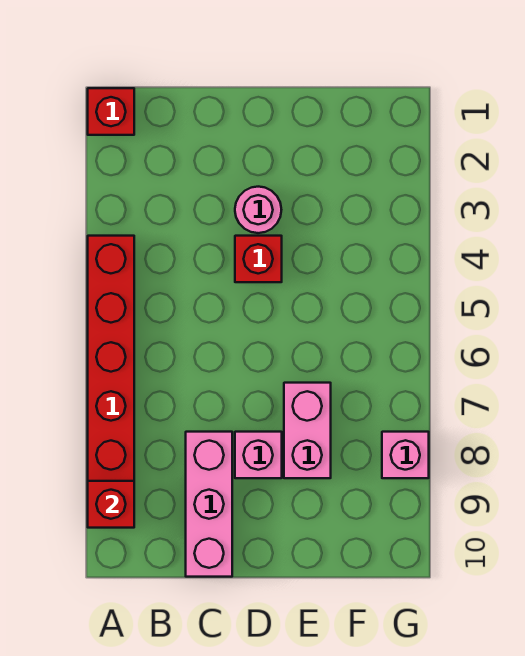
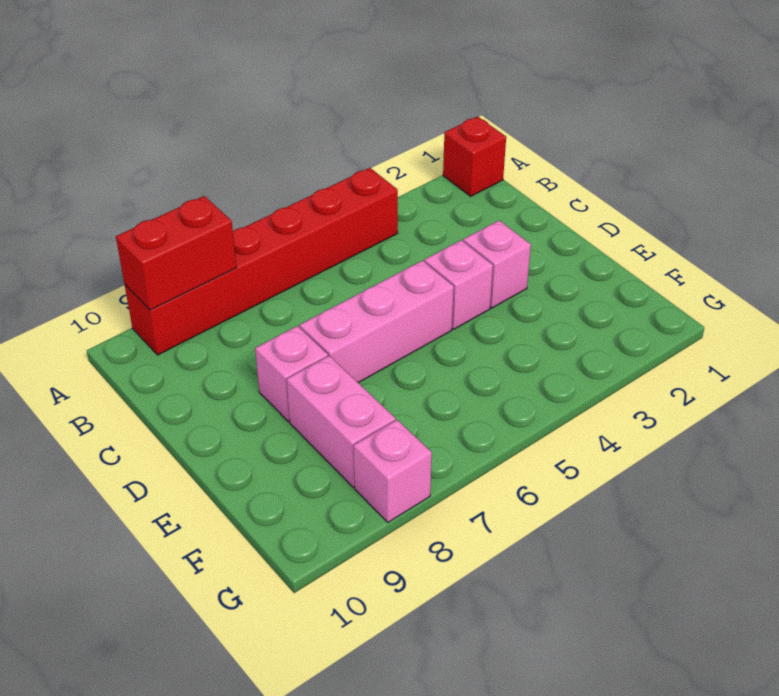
red brick A9 level 2 -> red brick A8:A9 level 2
pink brick C8:C10 level 1 -> pink brick D5:D7 level 1
pink round brick D3 level 1 -> pink brick D3 level 1
red brick D4 level 1 -> pink brick D4 level 1
pink brick E7:E8 level 1 -> pink brick E8:F8 level 1

